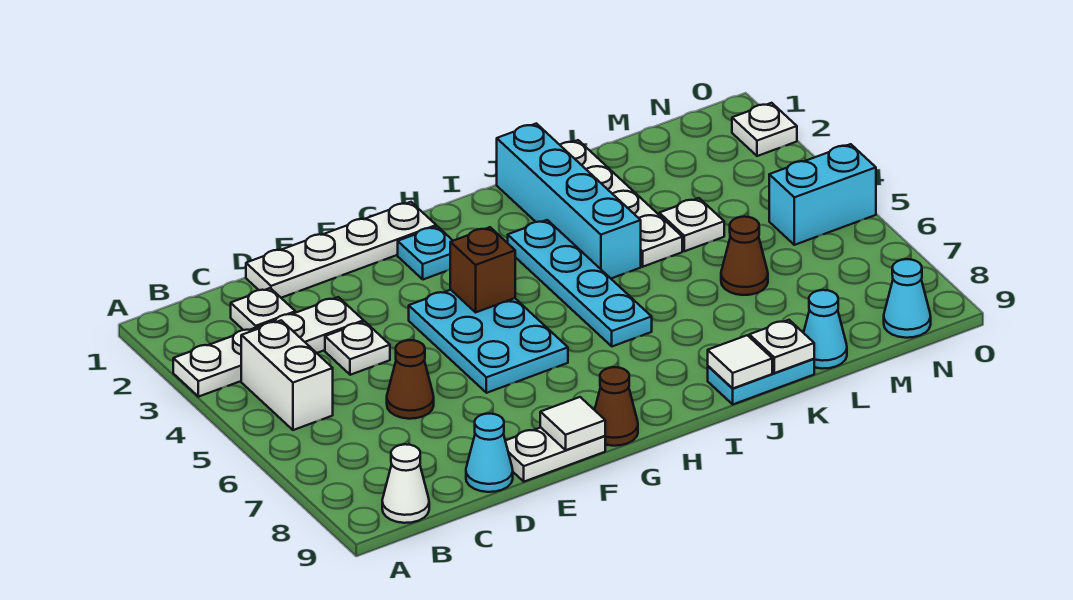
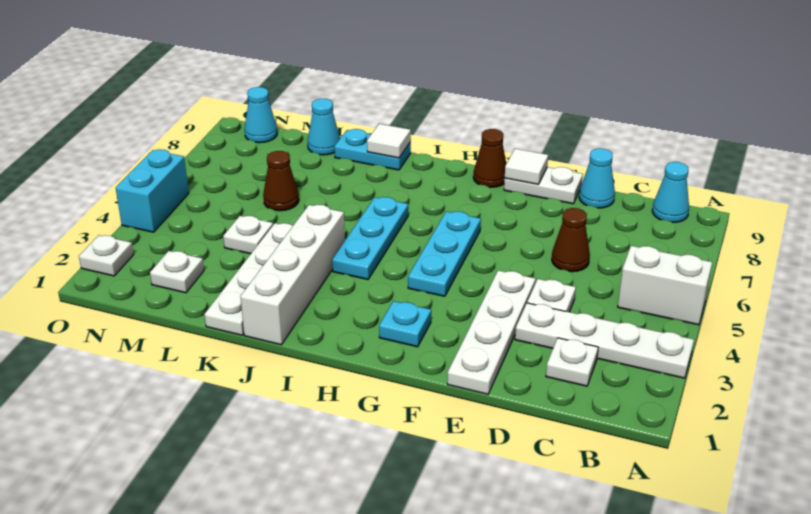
white brick B4:B5 level 1 -> white brick A5:B5 level 1
white cone B9 level 1 -> cyan cone B9 level 1
white plate D1:G1 level 1 -> white plate E1:E4 level 1
cyan plate F4:G6 level 1 -> cyan plate G4:G6 level 1
brown brick G4 level 2 -> none
cyan plate I3:I6 level 1 -> cyan plate I4:I6 level 1
cyan brick J1:J4 level 1 -> white brick J1:J4 level 1
white plate K9 level 2 -> white plate M2 level 1
cyan brick N5:O5 level 1 -> cyan brick O4:O5 level 1

